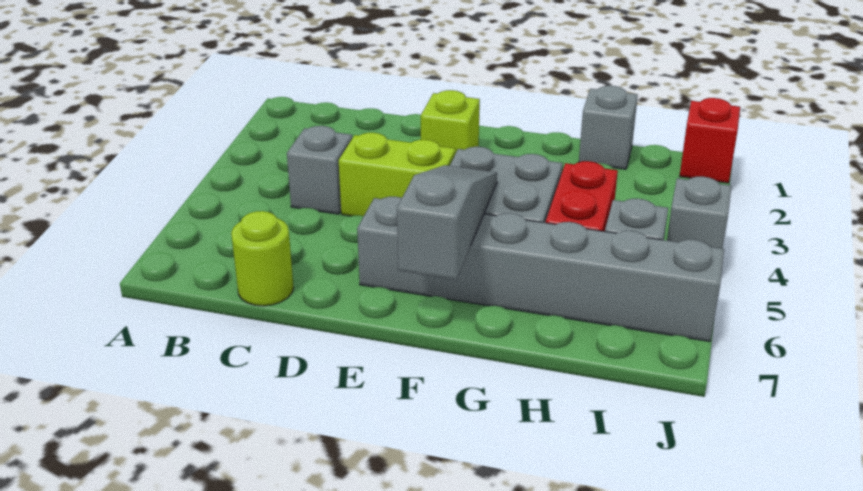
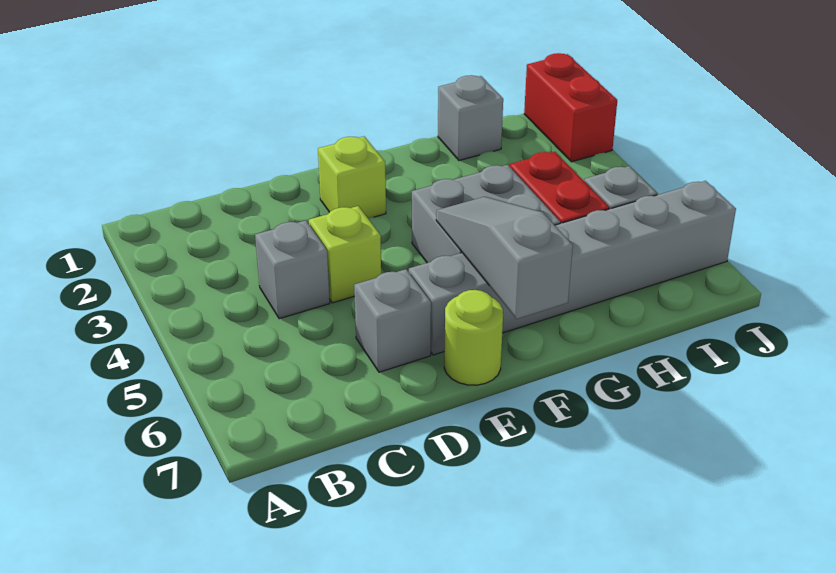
lime round brick C7 level 1 -> lime round brick E7 level 1
lime brick D4:E4 level 1 -> lime brick D4 level 1
red brick J1 level 1 -> red brick J1:J2 level 1
grey brick J4 level 1 -> grey brick D6 level 1

